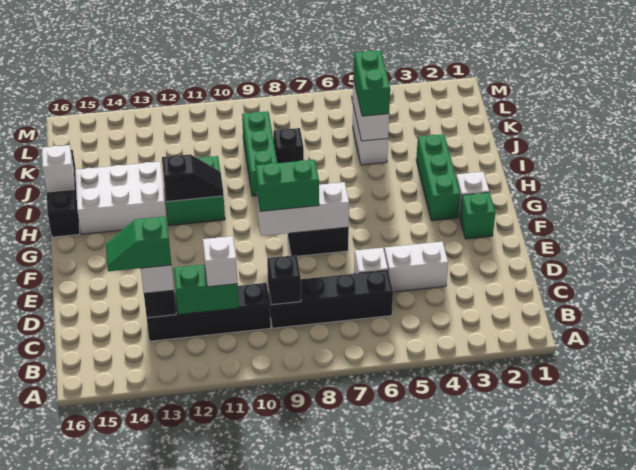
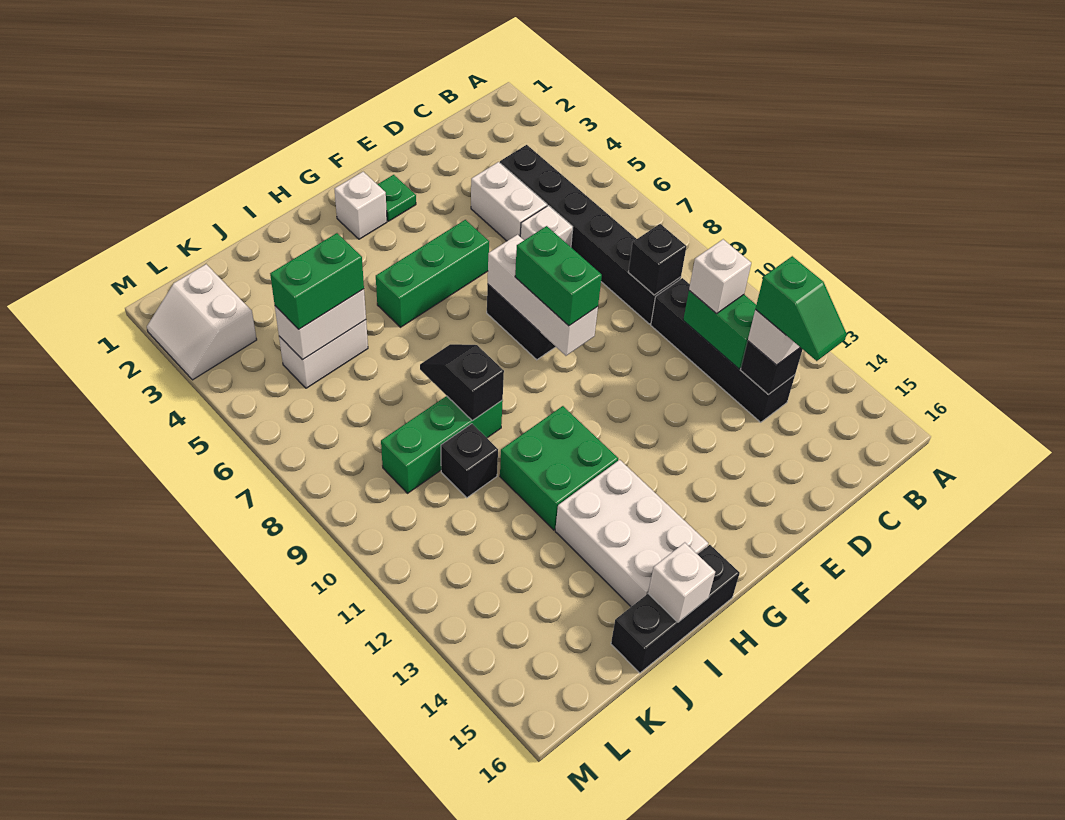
black brick C6:C9 level 1 -> black brick C4:C9 level 1
green brick F2 level 1 -> green plate F2 level 1
green brick G3:I3 level 1 -> green brick F5:H5 level 1
black slope H11:H12 level 2 top 12 -> black slope I8:I9 level 2 top 9
black brick J8 level 1 -> black brick J10 level 1
none -> white slope L2:M3 level 1 top L

